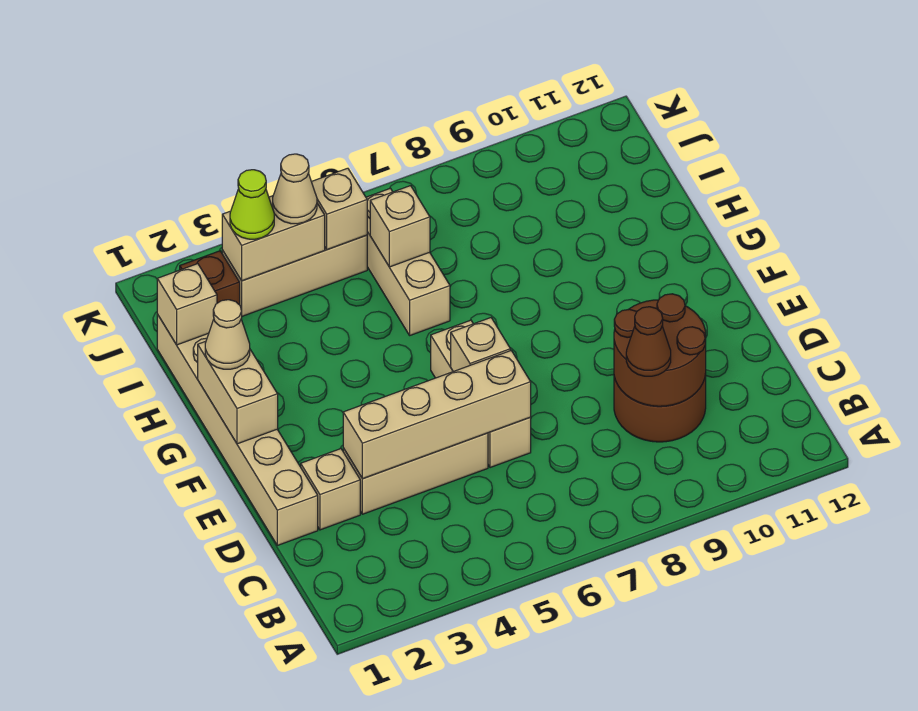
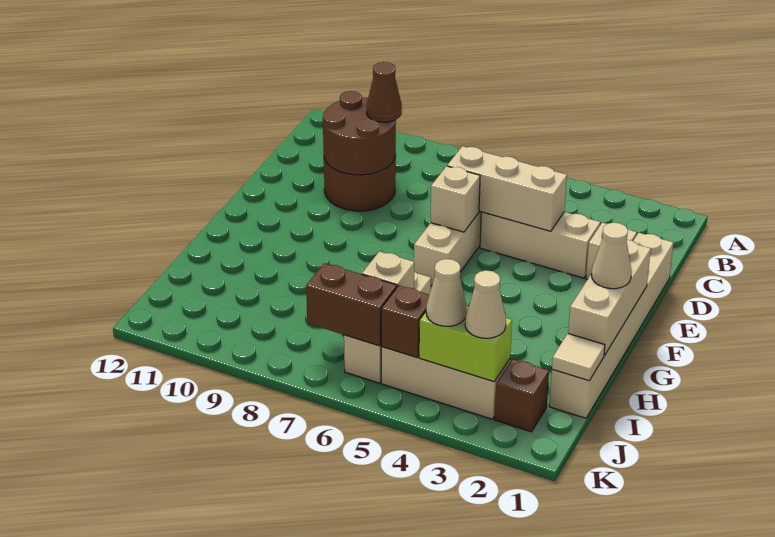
tan brick D3:D6 level 2 -> tan brick D4:D6 level 2
tan brick F1:G1 level 2 -> tan brick F1:H1 level 2
tan brick I1 level 2 -> tan tile I1 level 2
tan brick J3:J4 level 2 -> lime brick J3:J4 level 2
lime cone J3 level 3 -> tan cone J3 level 3
tan brick J5 level 2 -> brown brick J5 level 2
none -> brown brick J6:J7 level 2

